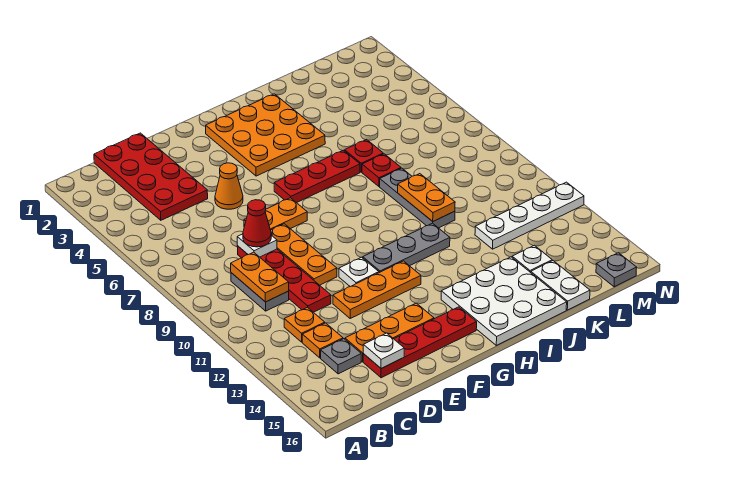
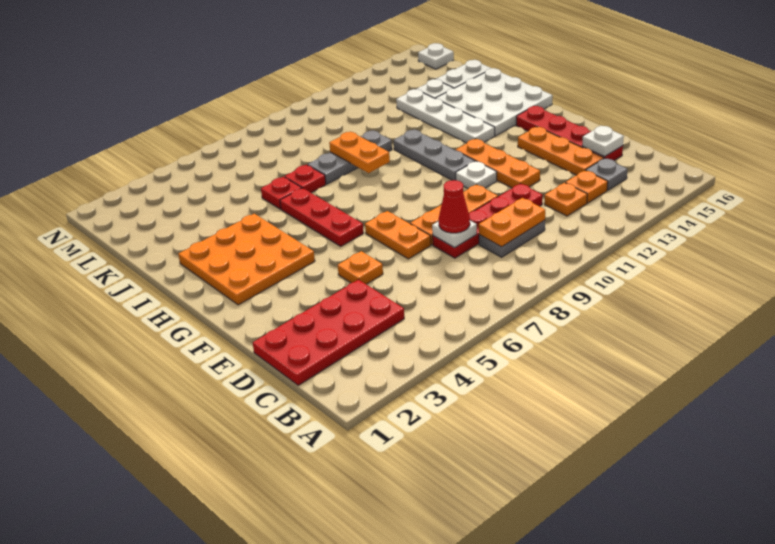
orange cone E5 level 1 -> orange plate E5 level 1
orange plate J9:J10 level 2 -> orange plate I9:J9 level 2
white plate K12:N12 level 1 -> white plate H13:K13 level 1
grey plate M16 level 1 -> white plate M16 level 1

